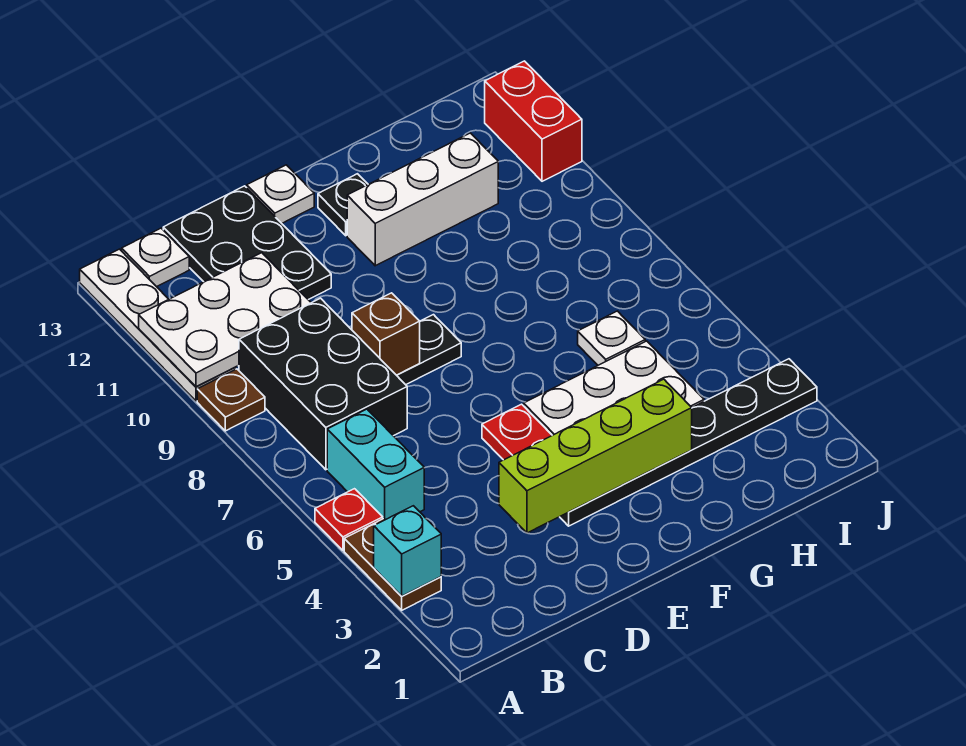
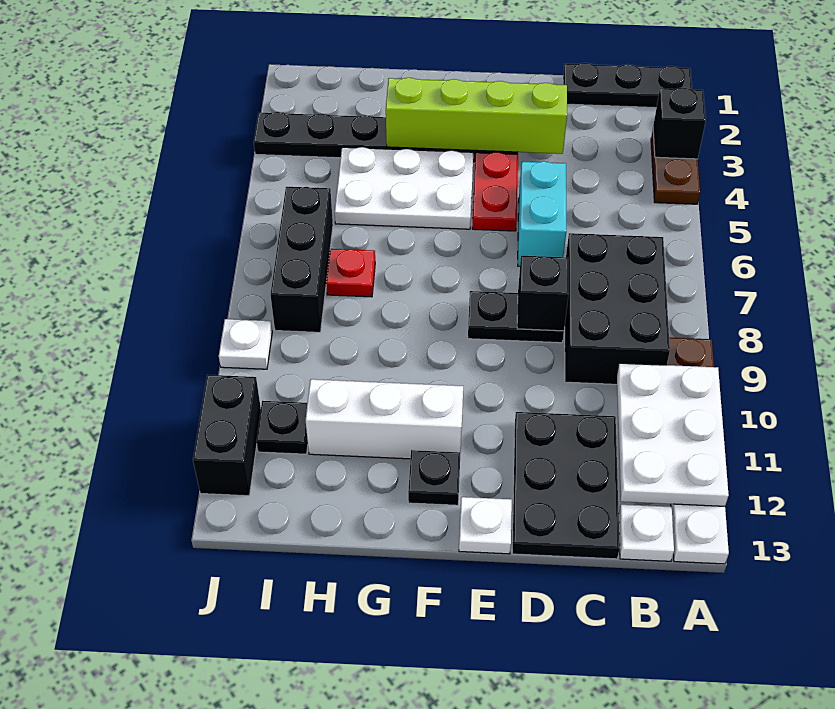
none -> black plate A1:C1 level 1
cyan brick A3 level 2 -> black brick A3 level 2
red plate A5 level 1 -> red plate H7 level 1
white plate A10:C11 level 2 -> white plate A10:B12 level 2
cyan brick B5:B6 level 1 -> cyan brick D5:D6 level 1
brown brick D8 level 2 -> black brick D8 level 2
white plate H6 level 1 -> white plate J9 level 1
none -> black brick I6:I8 level 1
none -> black plate I11 level 1
red brick J11:J12 level 1 -> black brick J11:J12 level 1

